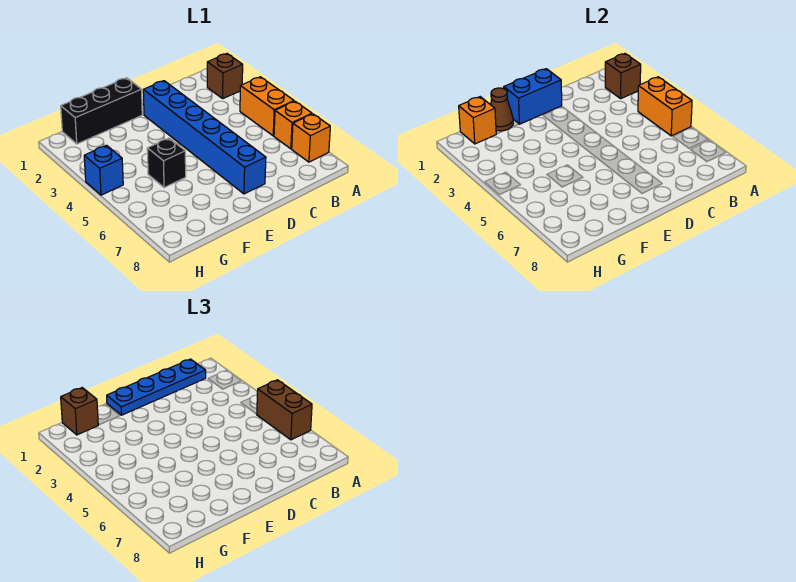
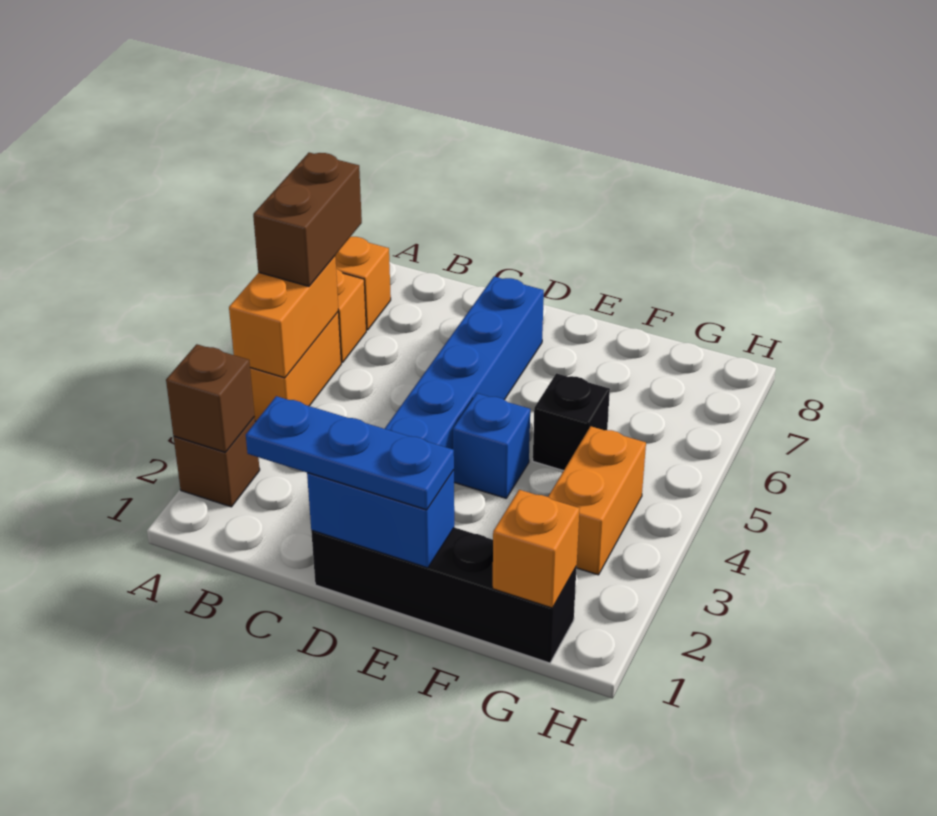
blue plate B1:E1 level 3 -> blue plate C1:E1 level 3
black brick E1:G1 level 1 -> black brick D1:G1 level 1
brown cone F1 level 2 -> none
brown brick G1 level 3 -> none
none -> orange brick G3:G4 level 1
blue brick H4 level 1 -> blue brick E4 level 1

